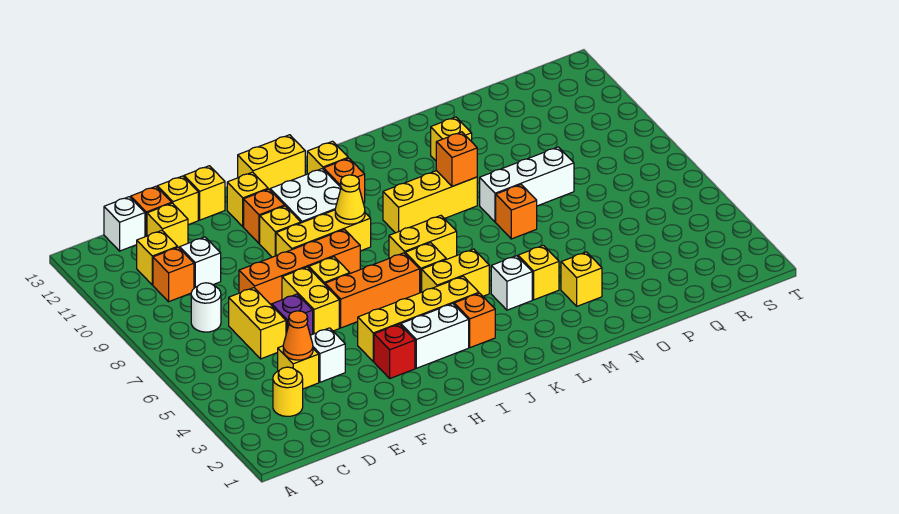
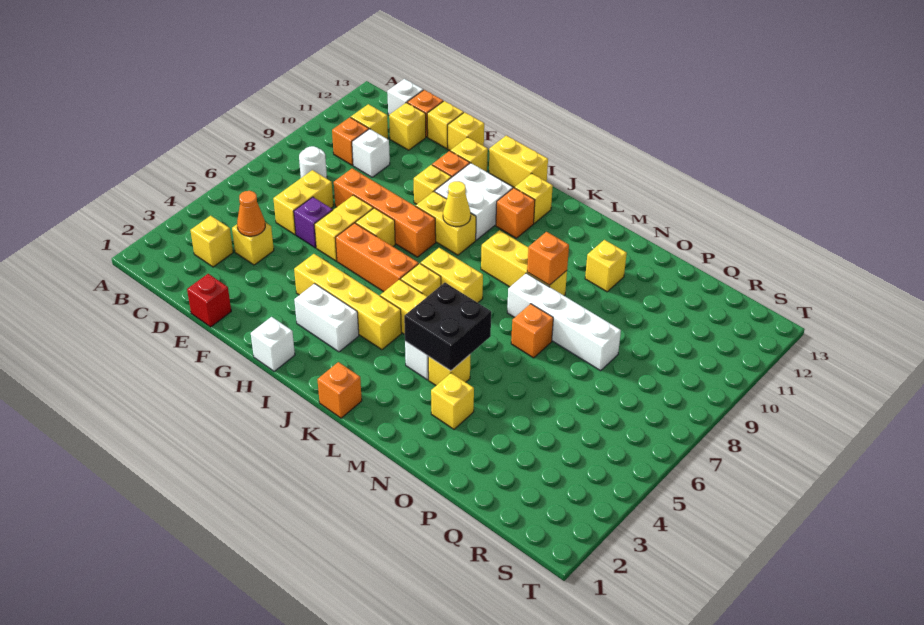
yellow round brick C3 level 1 -> yellow brick C3 level 1
white brick E4 level 1 -> white brick H1 level 1
red brick G3 level 1 -> red brick E1 level 1
yellow brick G9:I9 level 1 -> yellow brick H9:I9 level 1
orange brick J3 level 1 -> orange brick K1 level 1
none -> black brick L4:M5 level 2
white brick N8:P8 level 1 -> white brick M8:P8 level 1

